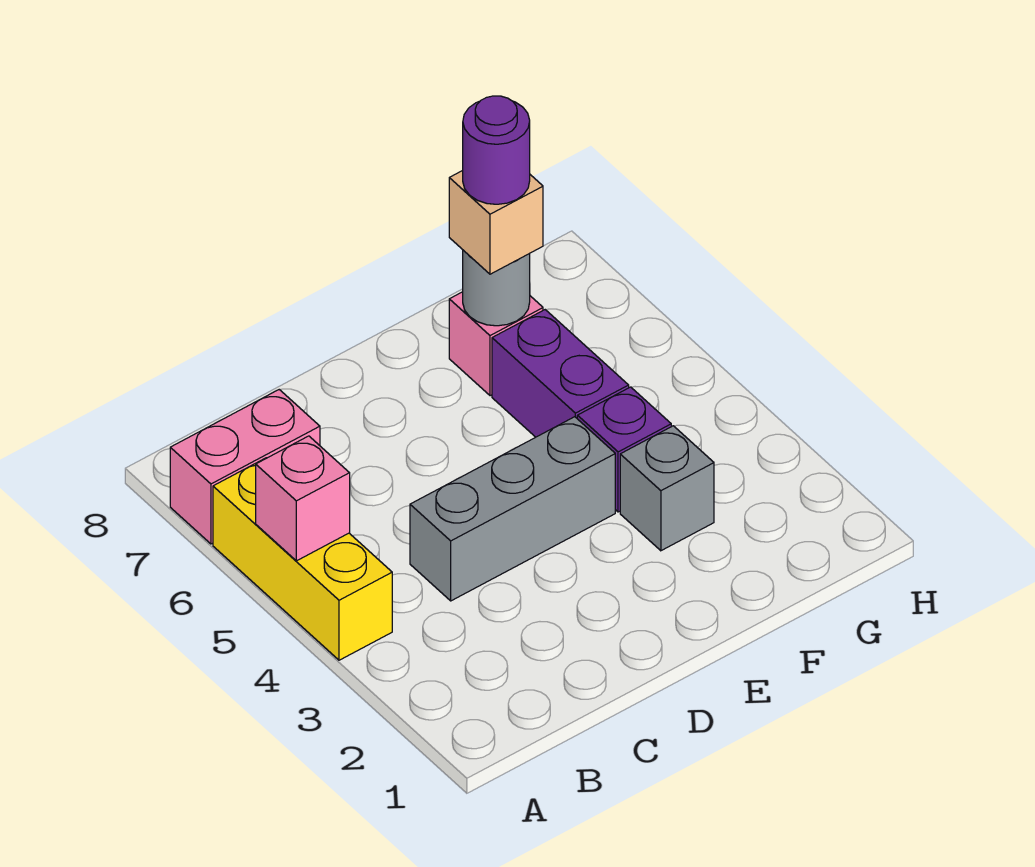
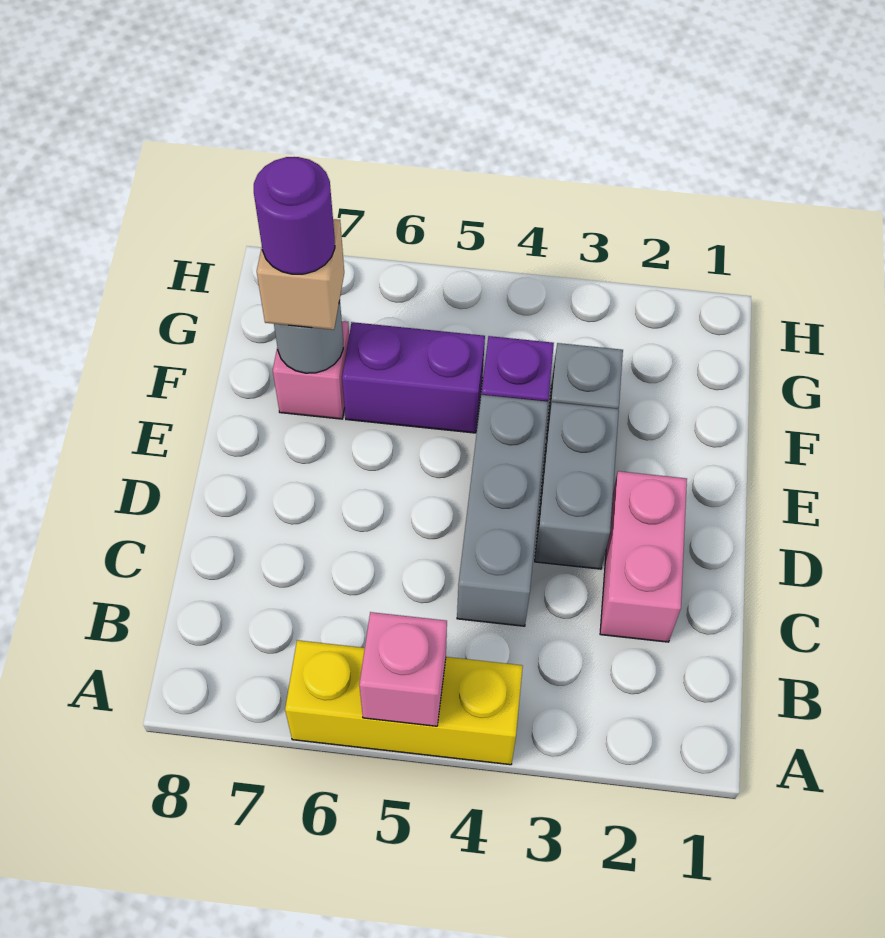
pink brick A7:B7 level 1 -> pink brick C2:D2 level 1
none -> grey brick D3:E3 level 1

